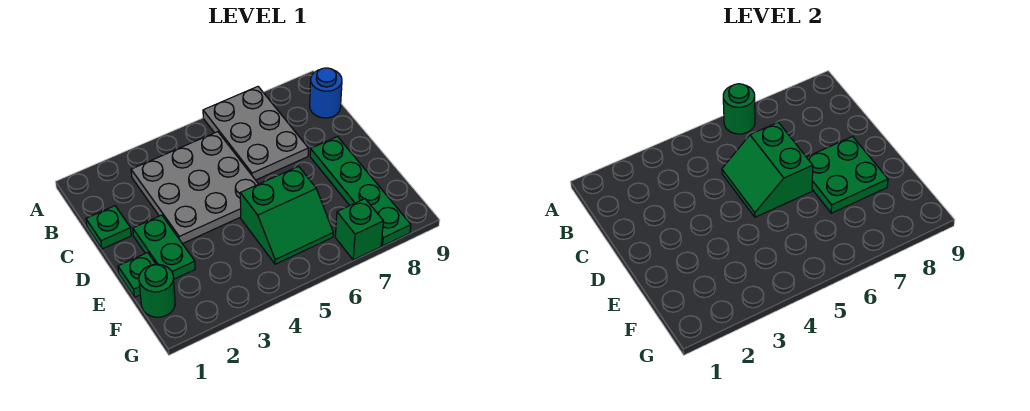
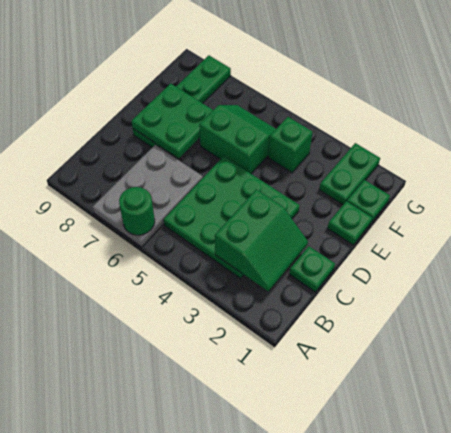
grey plate B3:D5 level 1 -> green plate B3:D5 level 1
blue round brick B9 level 1 -> none
green slope C5:D6 level 2 top 6 -> green slope B2:C3 level 2 top 3
green plate D2:E2 level 1 -> green plate F2:G2 level 1
green round brick F1 level 1 -> green plate F1 level 1
green brick G7 level 1 -> green brick F4 level 1

